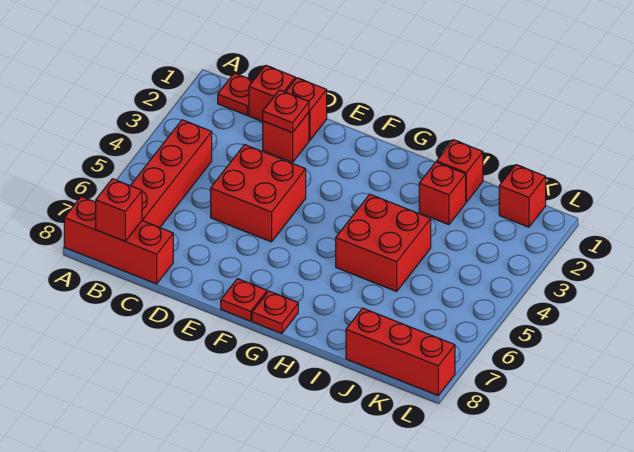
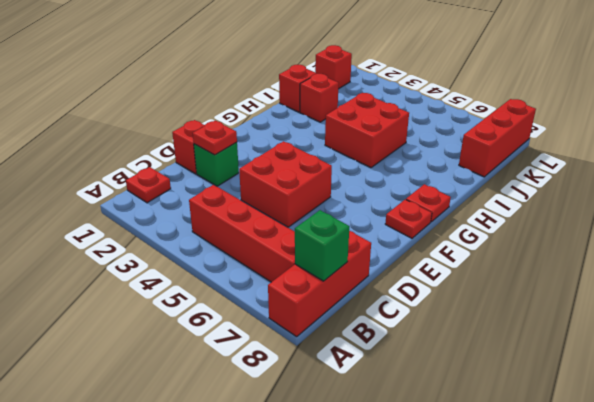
red brick B8 level 2 -> green brick B8 level 2
red brick C1 level 1 -> none
red brick D2 level 1 -> green brick D2 level 1

